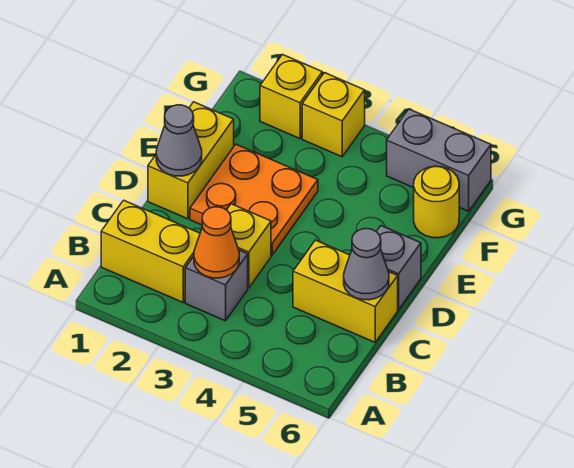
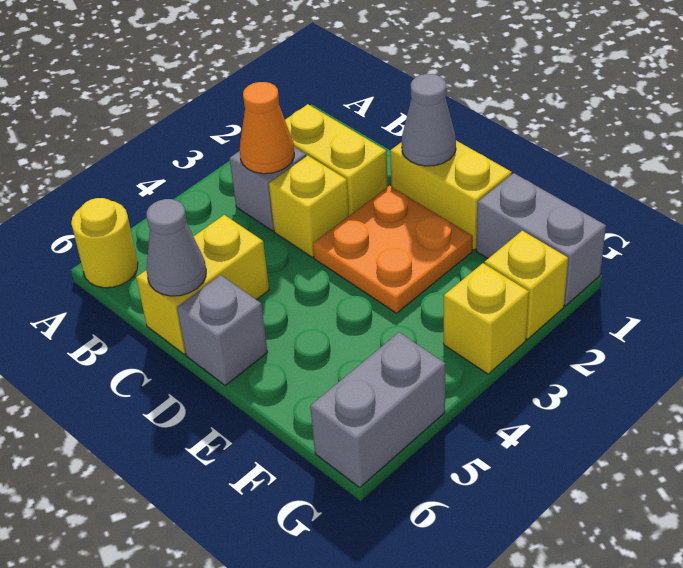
yellow brick B1:B2 level 1 -> yellow brick B2:C2 level 1
none -> grey brick F1:G1 level 1
yellow round brick F6 level 1 -> yellow round brick A6 level 1

